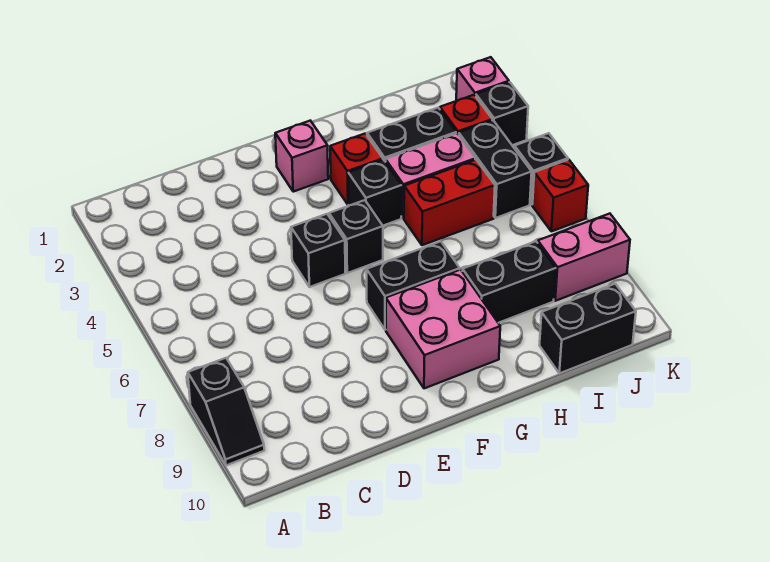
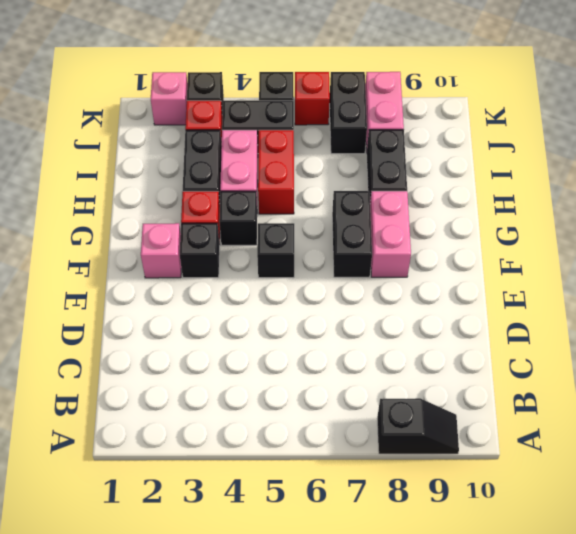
black brick E5 level 1 -> black brick F3 level 1
pink brick F8:G9 level 1 -> pink brick F8:G8 level 1
black brick I10:J10 level 1 -> black brick J7:K7 level 1

